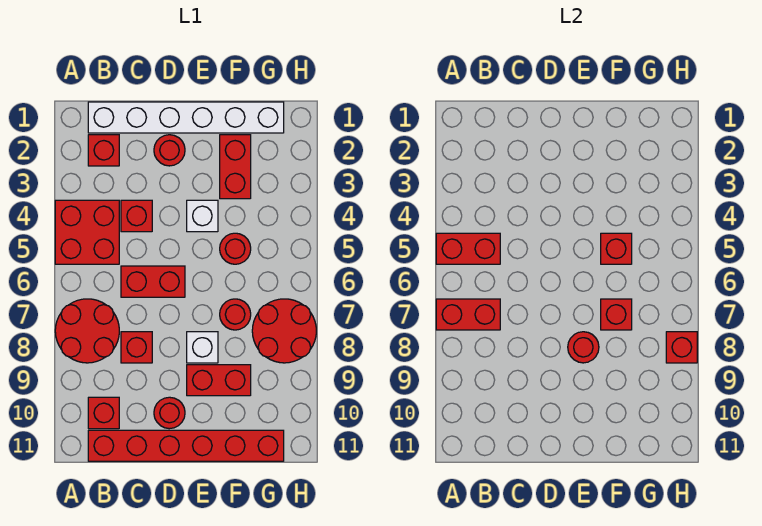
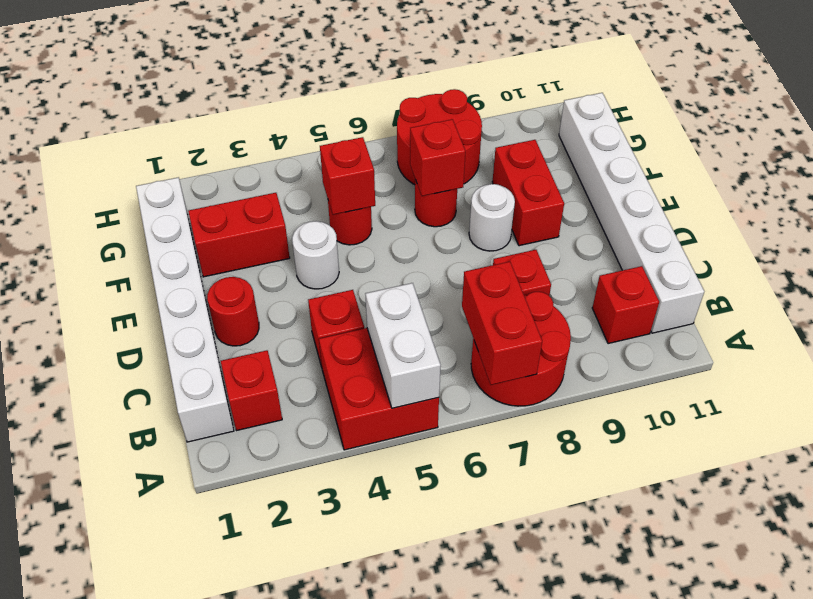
red brick A5:B5 level 2 -> white brick A5:B5 level 2
red brick B11:G11 level 1 -> white brick B11:G11 level 1
red brick C6:D6 level 1 -> none
red round brick D10 level 1 -> none
white brick E4 level 1 -> white round brick E4 level 1
white brick E8 level 1 -> white round brick E8 level 1
red round brick E8 level 2 -> none
red brick H8 level 2 -> none

